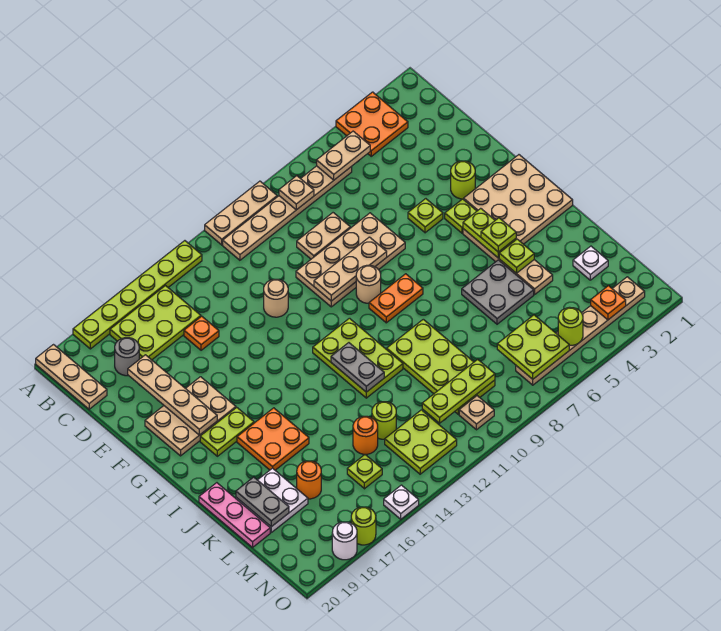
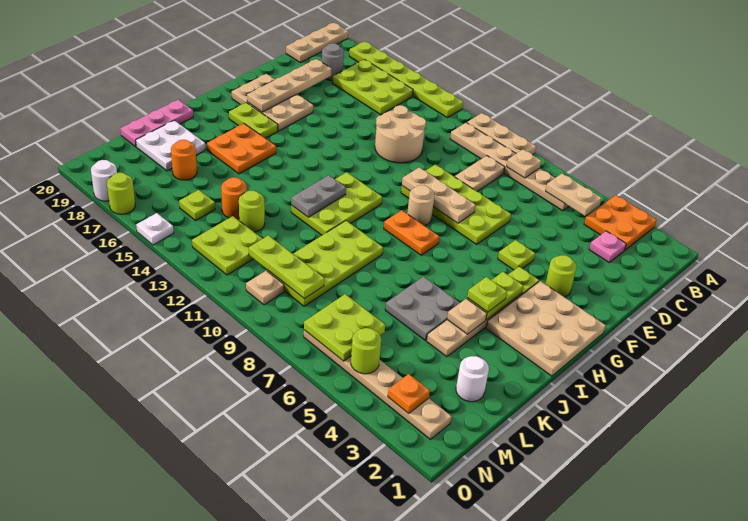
none -> pink plate C3 level 1
tan plate D8:D9 level 1 -> tan plate C9:D9 level 1
orange plate D15 level 1 -> none
tan plate E7:F10 level 1 -> lime plate E7:F10 level 1
tan round brick E12 level 1 -> tan round brick D12:E13 level 1
lime plate J4 level 2 -> tan plate J4 level 2
grey plate K19:L19 level 2 -> none
white plate L2 level 1 -> white round brick L2 level 1

